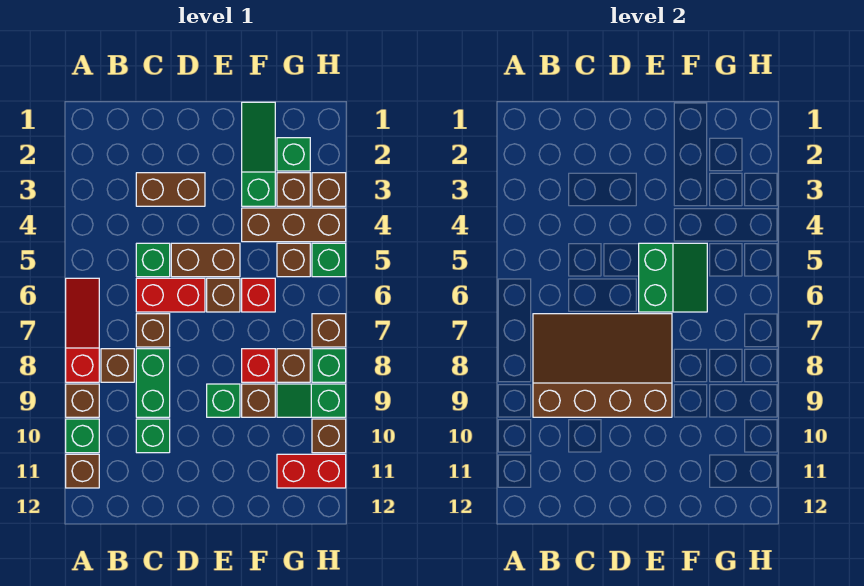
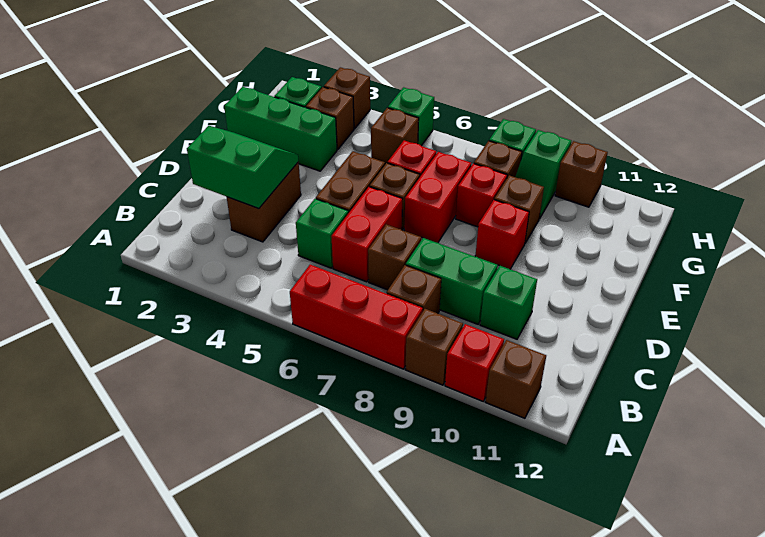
red slope A6:A8 level 1 top 8 -> red brick A6:A8 level 1
green brick A10 level 1 -> red brick A10 level 1
brown slope B7:E9 level 2 top 9 -> none
green slope E5:F6 level 2 top E -> green slope C2:D3 level 2 top C
green brick E9 level 1 -> red brick E9 level 1
green slope F1:F3 level 1 top 3 -> green brick F1:F3 level 1
brown brick F4:H4 level 1 -> none
red brick G11:H11 level 1 -> red brick E7:F7 level 1
brown brick H7 level 1 -> none

